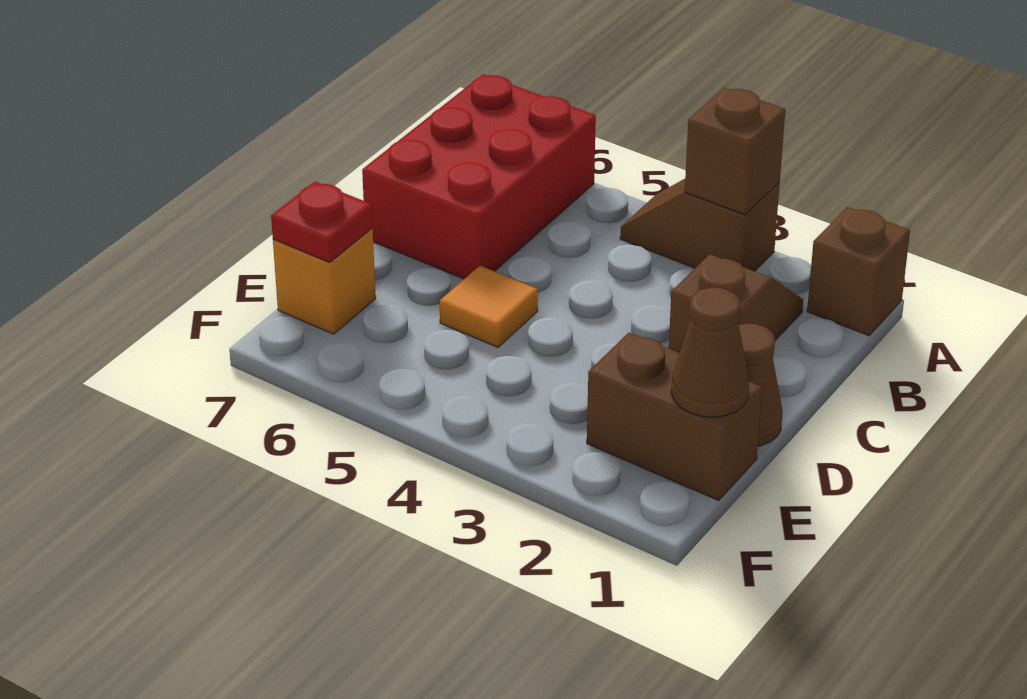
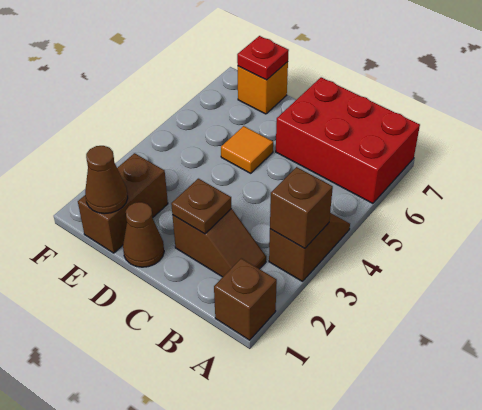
none -> brown plate C2 level 2

